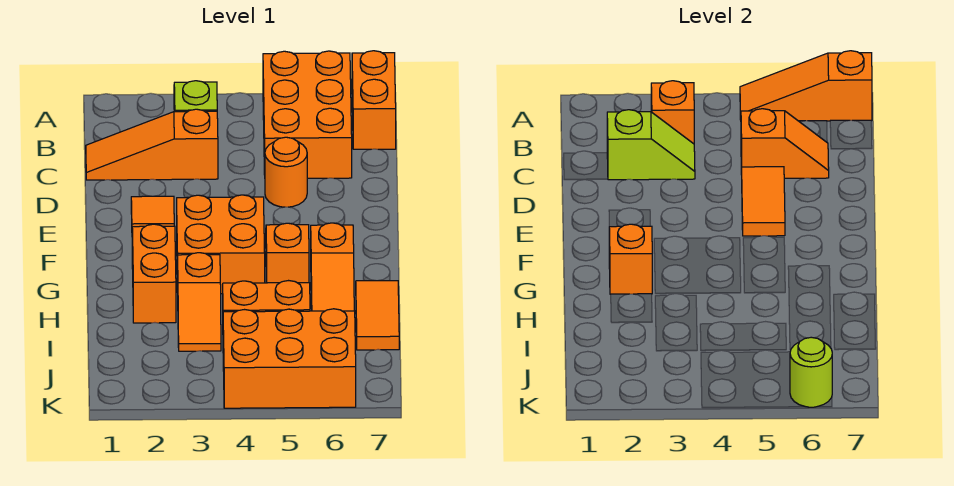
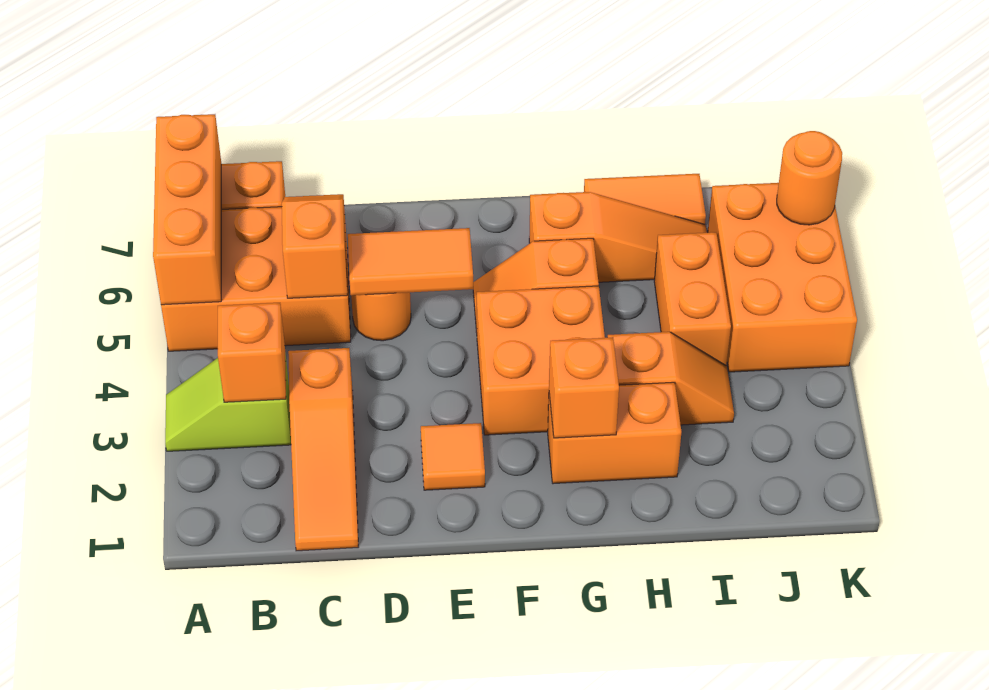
orange slope A5:A7 level 2 top 7 -> orange brick A5:A7 level 2
lime slope C2:C3 level 2 top 2 -> none
lime round brick K6 level 2 -> orange round brick K6 level 2

